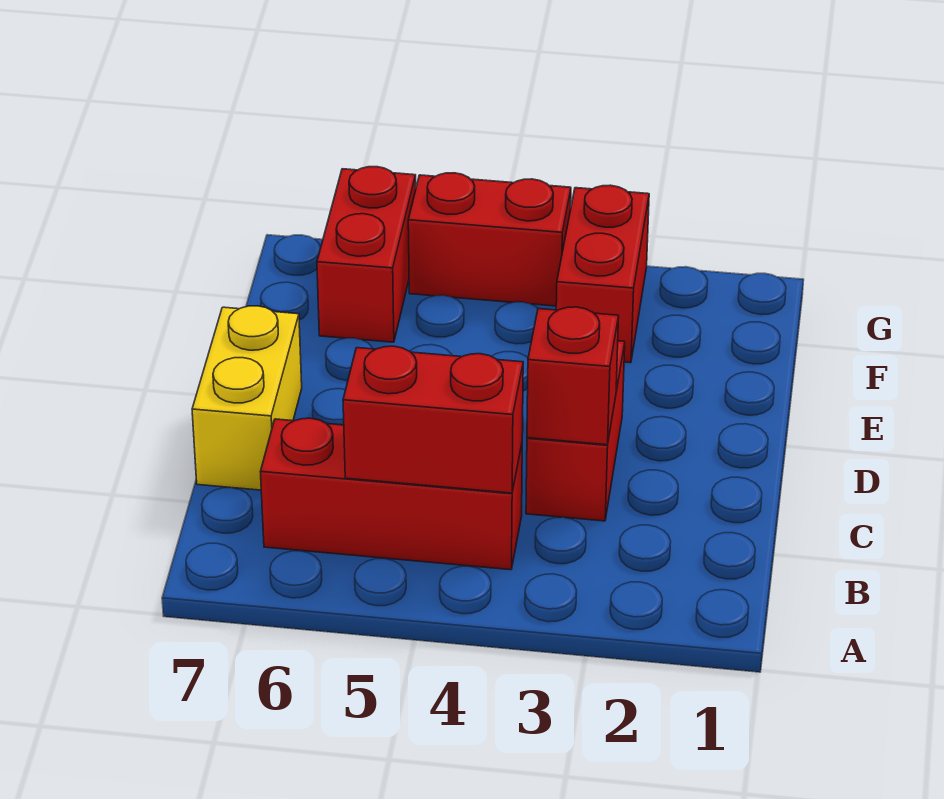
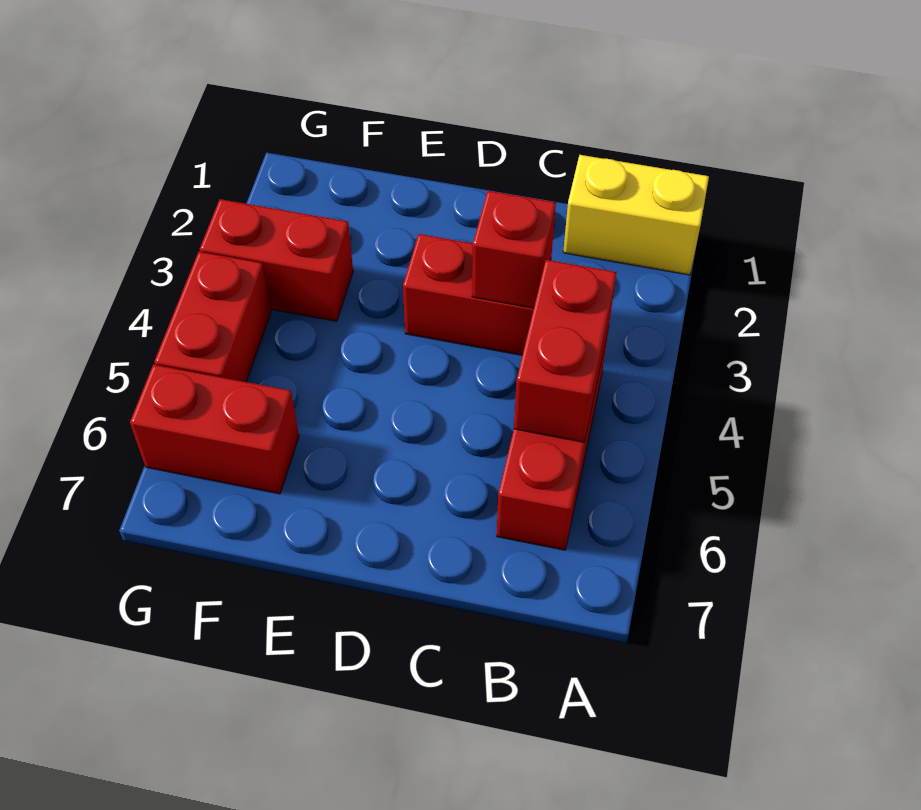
yellow brick C7:D7 level 1 -> yellow brick A1:B1 level 1

